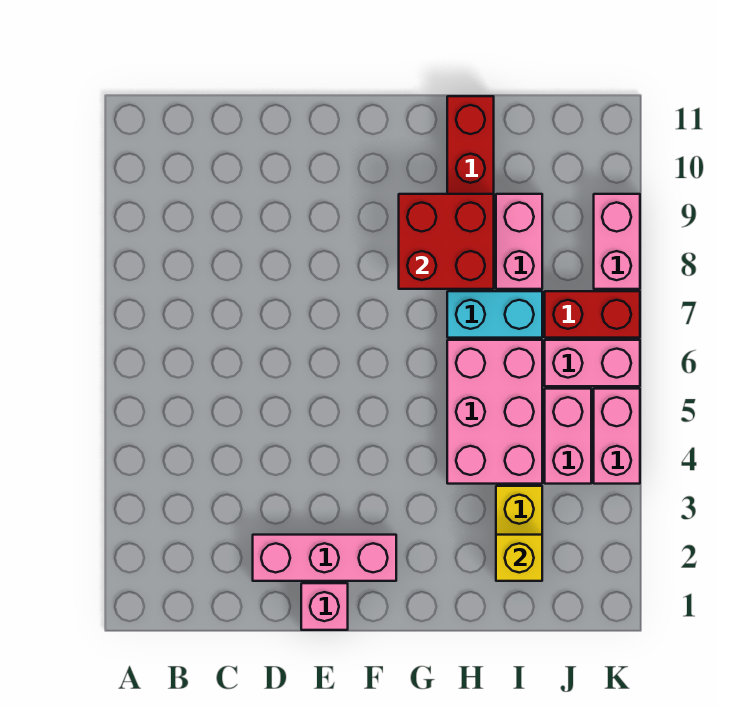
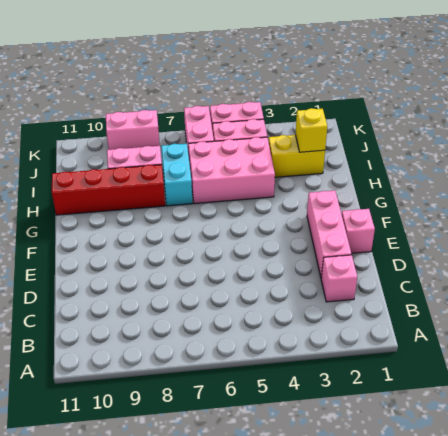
none -> pink brick C2 level 1
red brick G8:H9 level 2 -> none
red brick J7:K7 level 1 -> none

